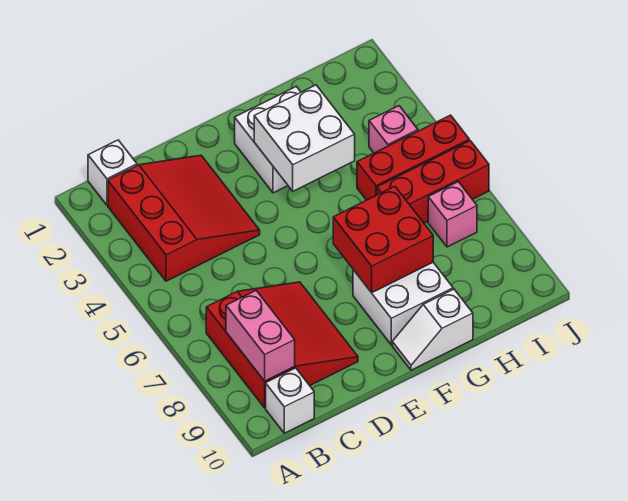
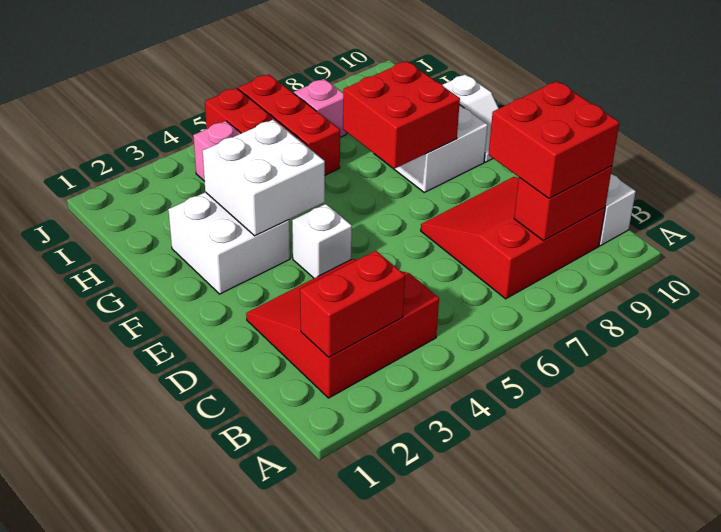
white brick B1 level 1 -> white brick E4 level 1
none -> red brick B2:B3 level 2
pink brick B8:B9 level 2 -> red brick B8:B9 level 2
none -> red brick B8:C9 level 3

